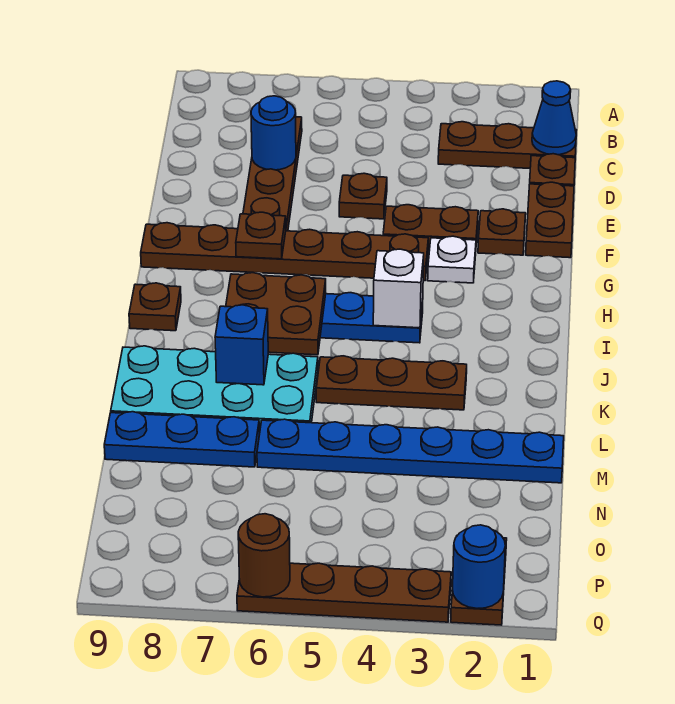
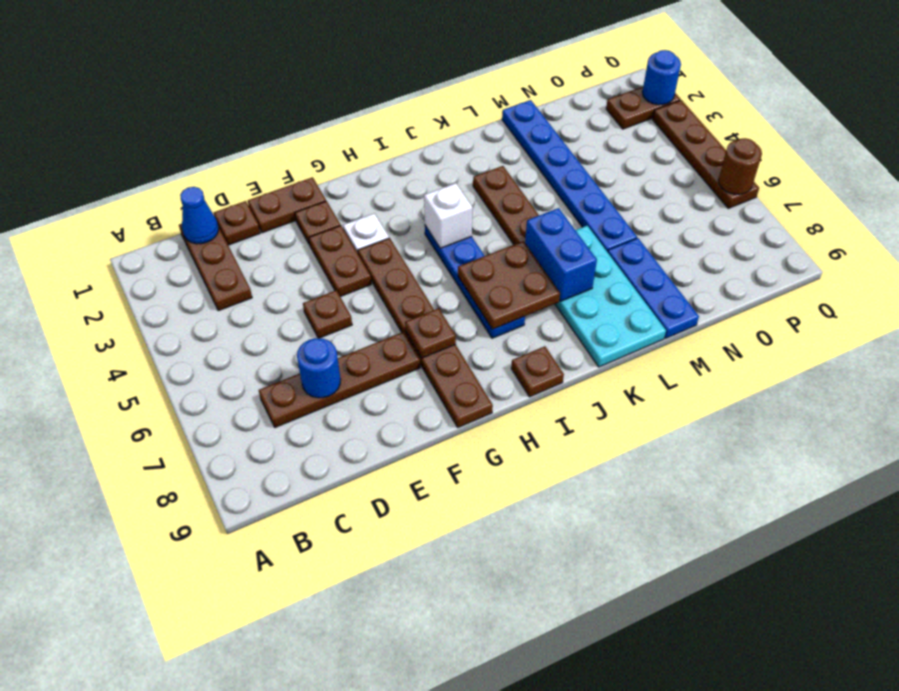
blue brick K7 level 2 -> blue brick K6:K7 level 2

